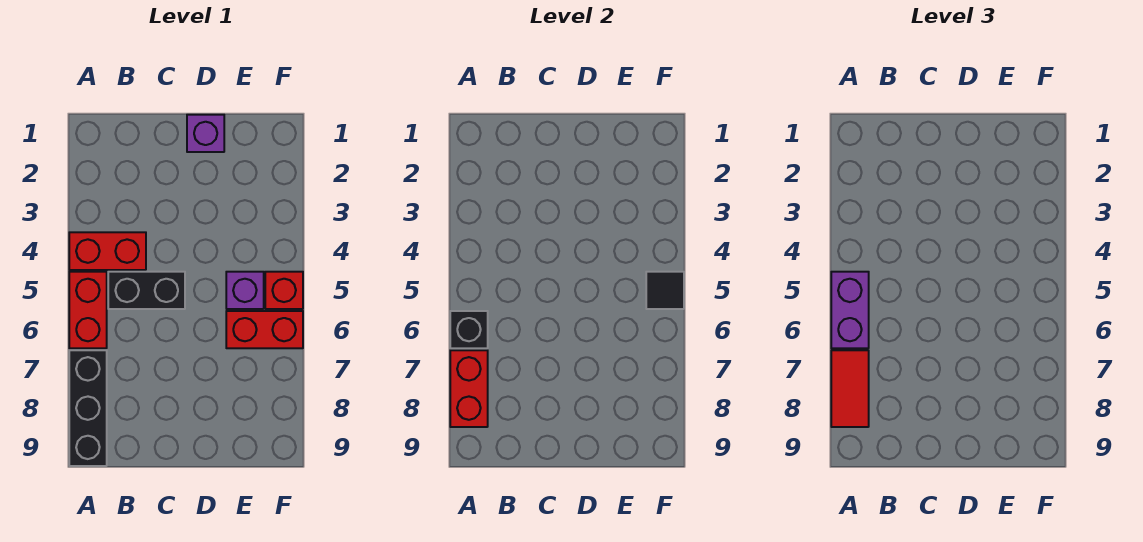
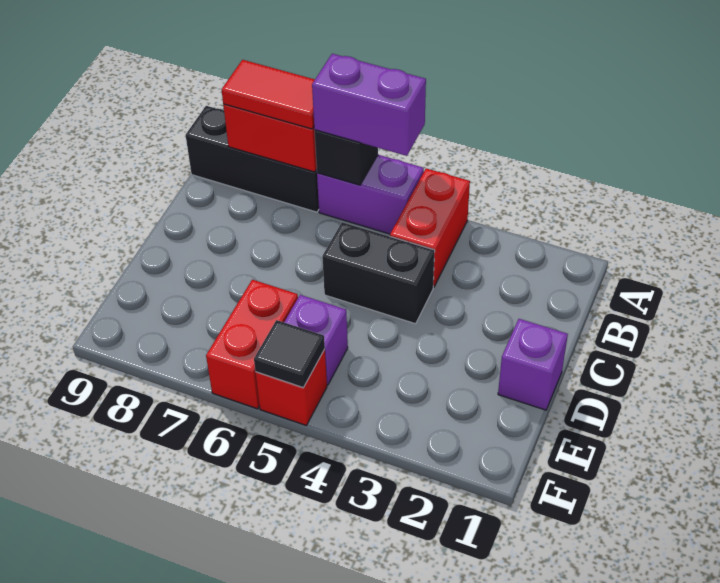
red brick A5:A6 level 1 -> purple brick A5:A6 level 1
black brick B5:C5 level 1 -> black brick C4:C5 level 1

